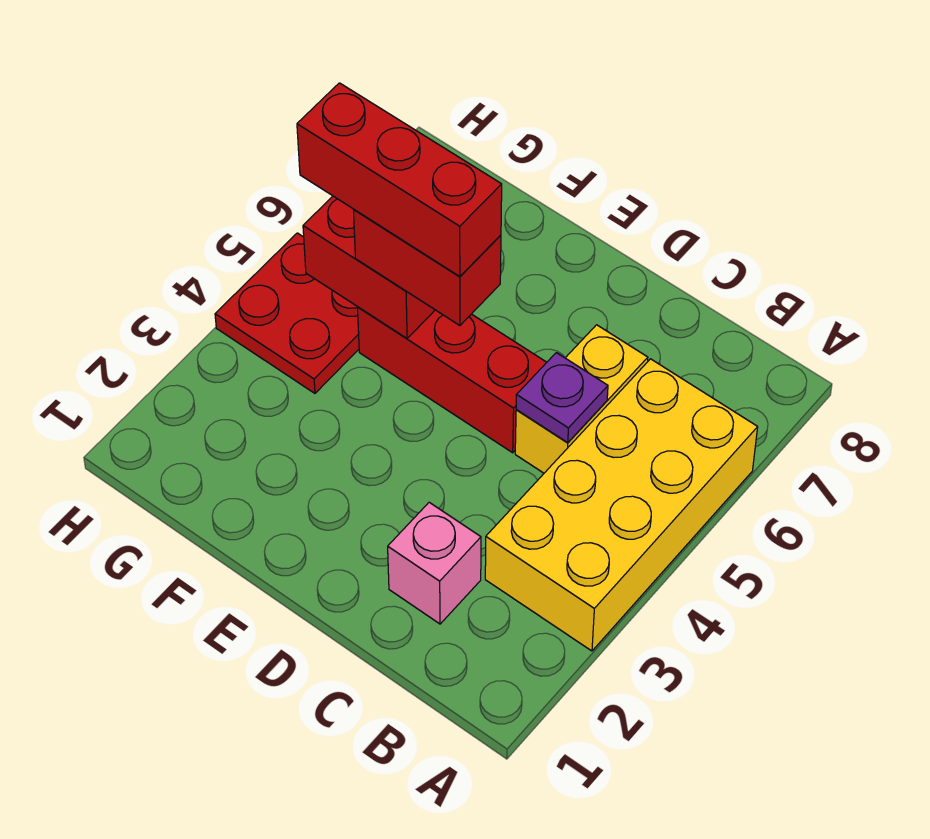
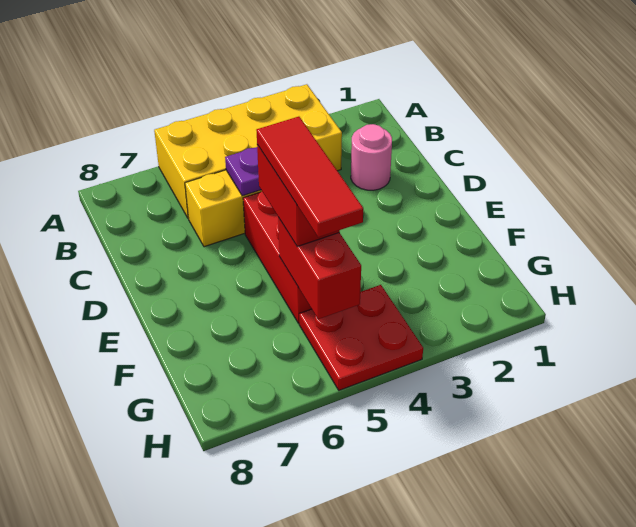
pink brick C2 level 1 -> pink round brick C2 level 1
red brick E5:G5 level 4 -> red tile E5:G5 level 4

